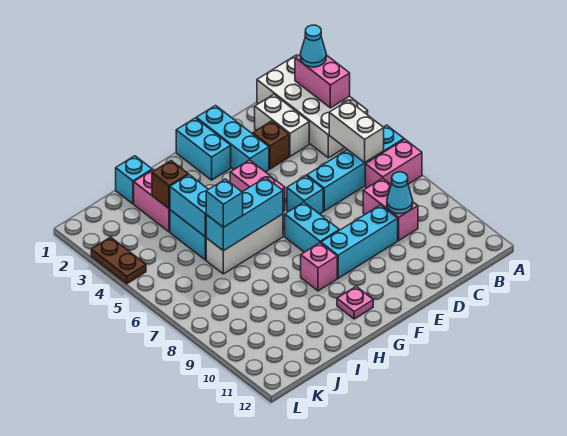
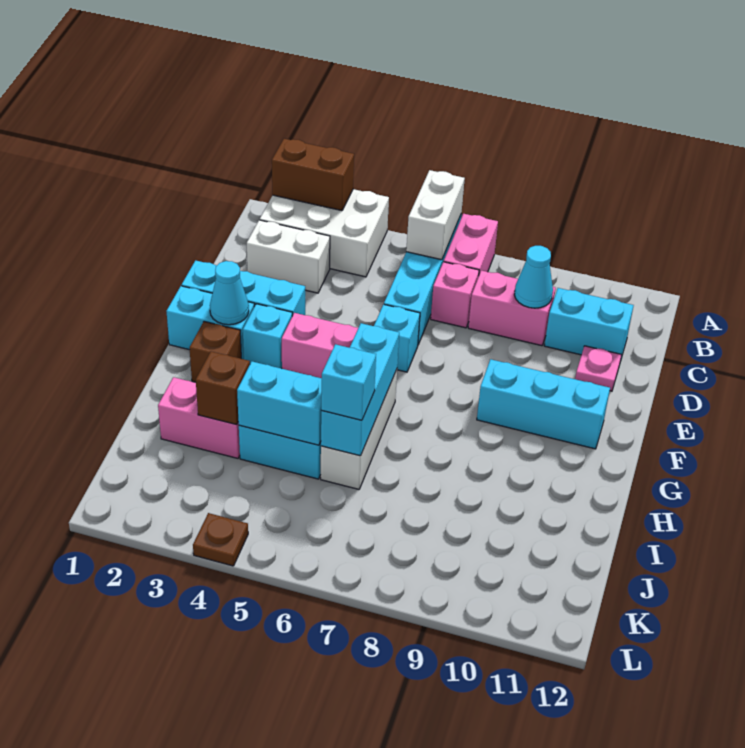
white brick A1:B4 level 1 -> white brick A2:B4 level 1
pink brick A2:A3 level 2 -> brown brick A2:A3 level 2
cyan cone A2 level 3 -> cyan cone F2 level 2
white brick B5:B6 level 2 -> white brick A6:B6 level 2
brown brick D3 level 1 -> brown brick G2 level 1
cyan brick D9:F9 level 1 -> cyan brick F9:F11 level 1
cyan brick F7:F8 level 1 -> cyan brick C10:C11 level 1
pink brick G9 level 1 -> pink brick C7 level 1
pink plate G11 level 1 -> pink plate D11 level 1
cyan brick I1 level 1 -> cyan brick F3 level 1
brown plate L3:L4 level 1 -> brown plate L4 level 1

